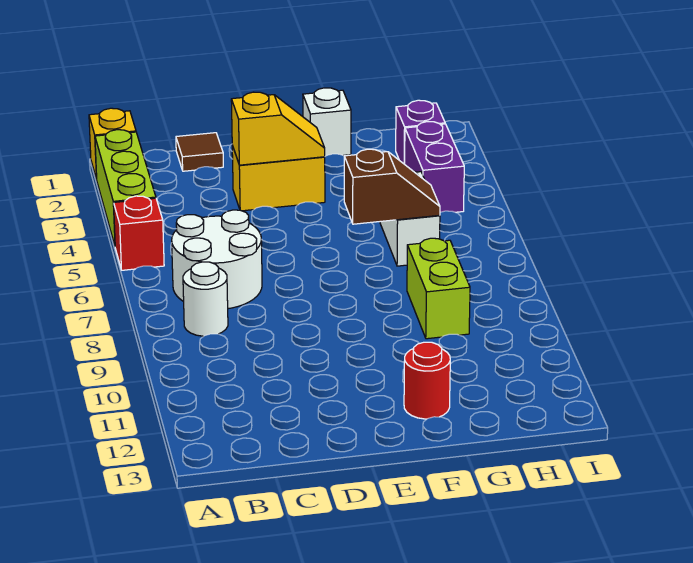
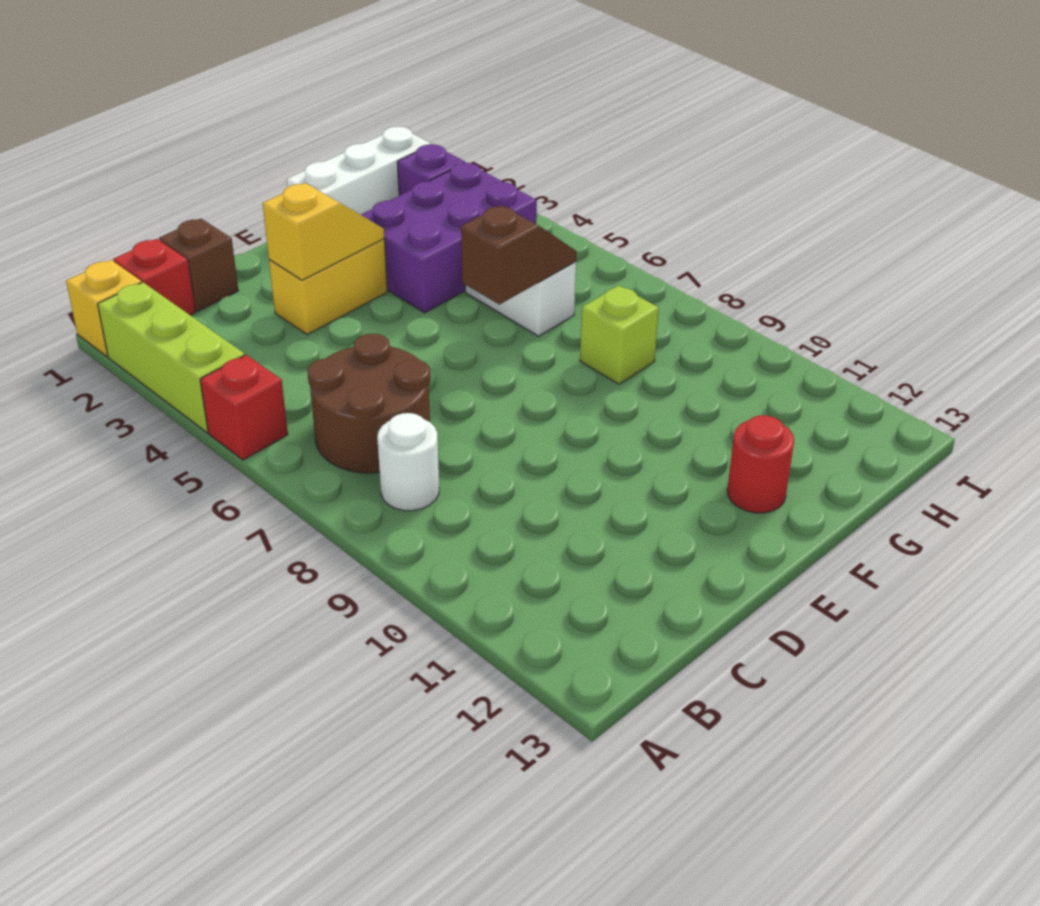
none -> red brick B1 level 1
white round brick B6:C7 level 1 -> brown round brick B6:C7 level 1
brown tile C1 level 1 -> brown brick C1 level 1
white brick F1 level 1 -> white brick F1:H1 level 1
lime brick G8:G9 level 1 -> lime brick G8 level 1
purple brick H3:H4 level 1 -> purple brick F3:H4 level 1

